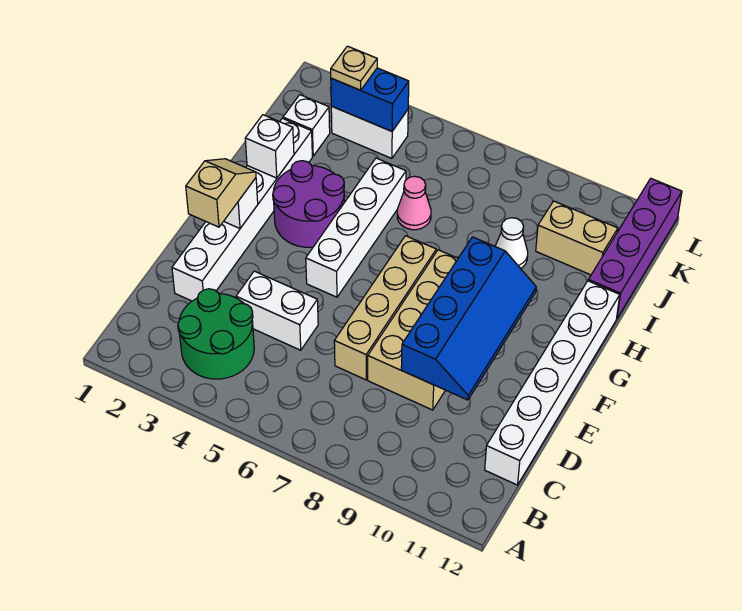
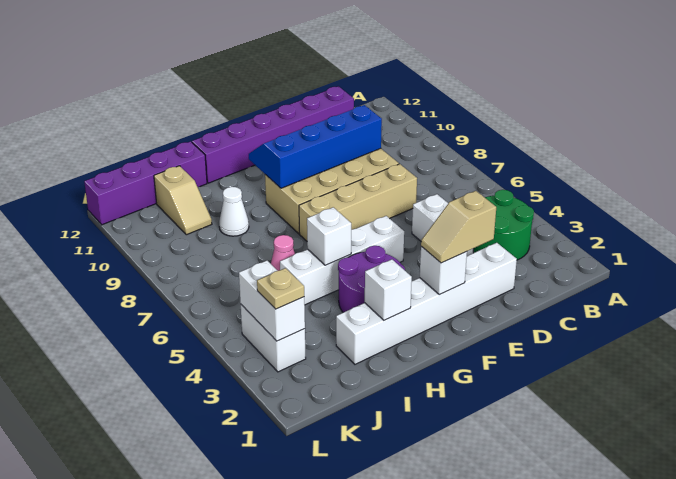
white brick C12:H12 level 1 -> purple brick C12:H12 level 1
white brick J2 level 1 -> white brick H5 level 2
tan brick J10:J11 level 1 -> tan slope J10:J11 level 1 top 11
blue brick K3:K4 level 2 -> white brick K3:K4 level 2

